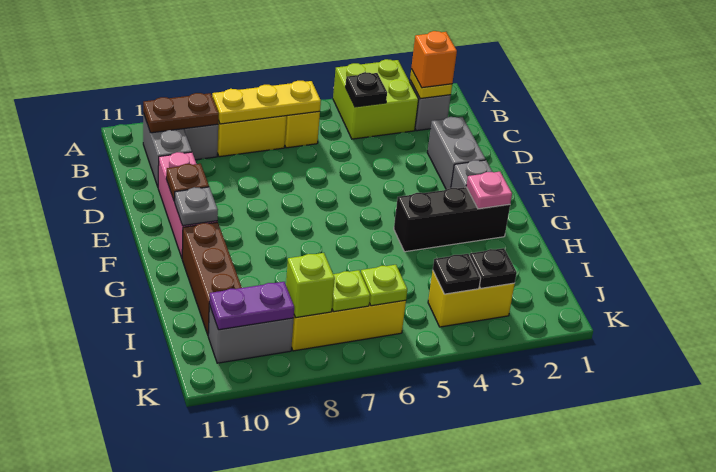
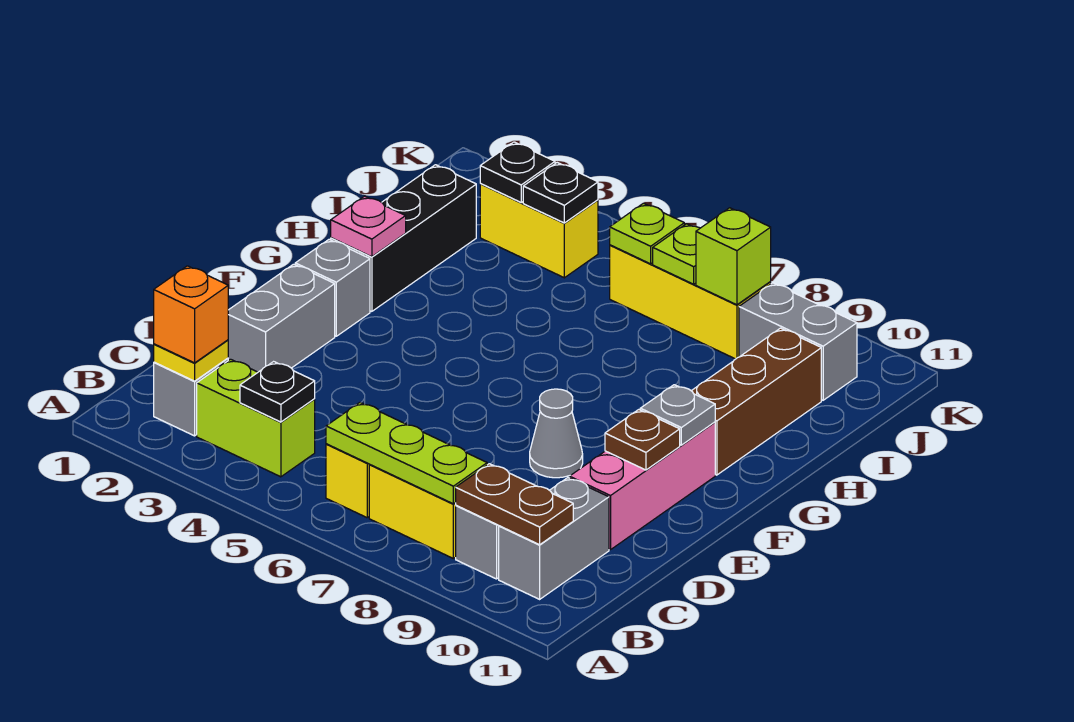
lime brick A3:B4 level 1 -> lime brick B3:B4 level 1
yellow plate B6:B8 level 2 -> lime plate B6:B8 level 2
none -> grey cone E8 level 1
black brick G2:G4 level 1 -> black brick G2:I2 level 1
purple plate J9:J10 level 2 -> none

